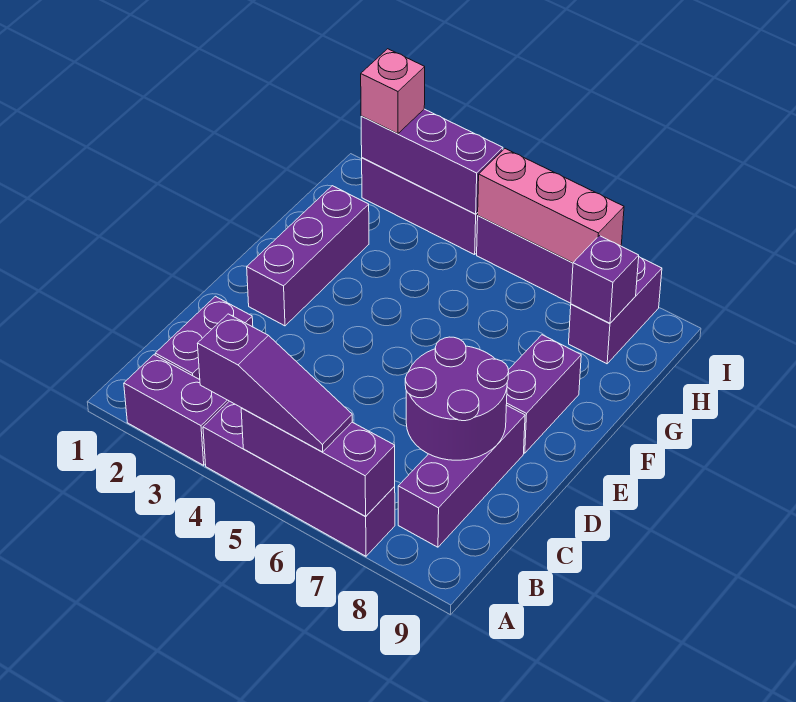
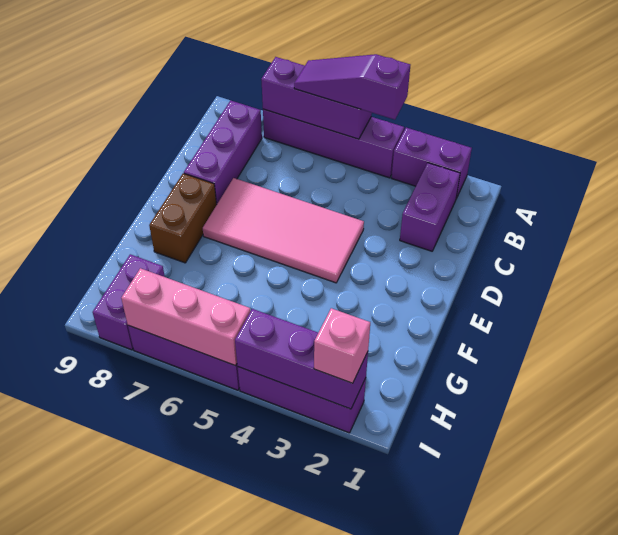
purple round brick C7:D8 level 2 -> none
none -> pink tile D4:E7 level 1
purple brick E2:G2 level 1 -> none
purple brick E8:F8 level 1 -> brown brick E8:F8 level 1
purple brick H8 level 2 -> none

